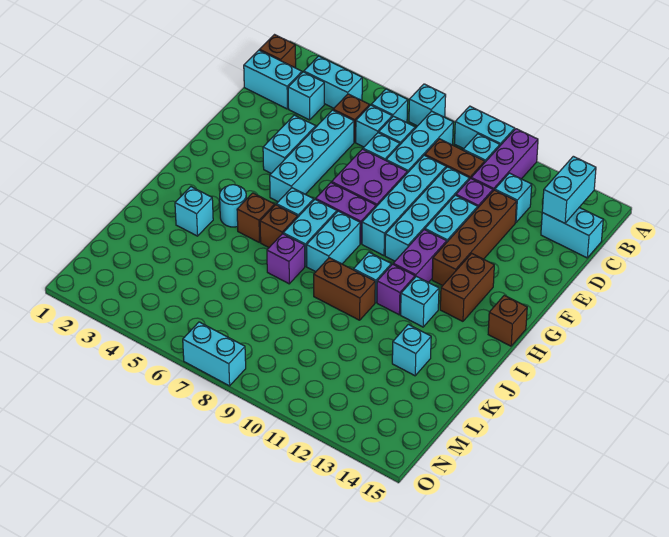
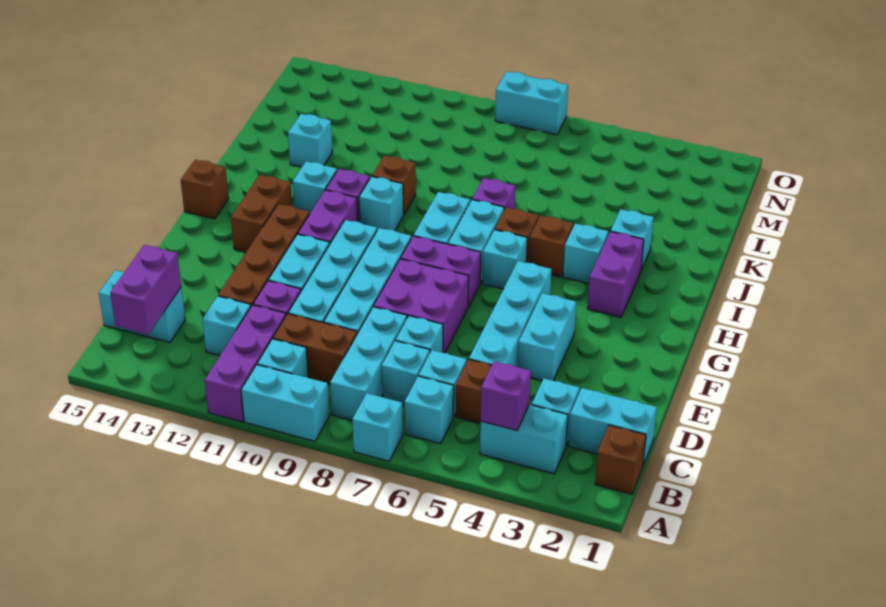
none -> purple brick B4 level 2
cyan brick B14:C14 level 2 -> purple brick B14:C14 level 2
none -> purple brick H3:I3 level 1
cyan round brick I4 level 1 -> cyan brick I4 level 1
brown brick J9:J10 level 1 -> brown brick J10 level 1

